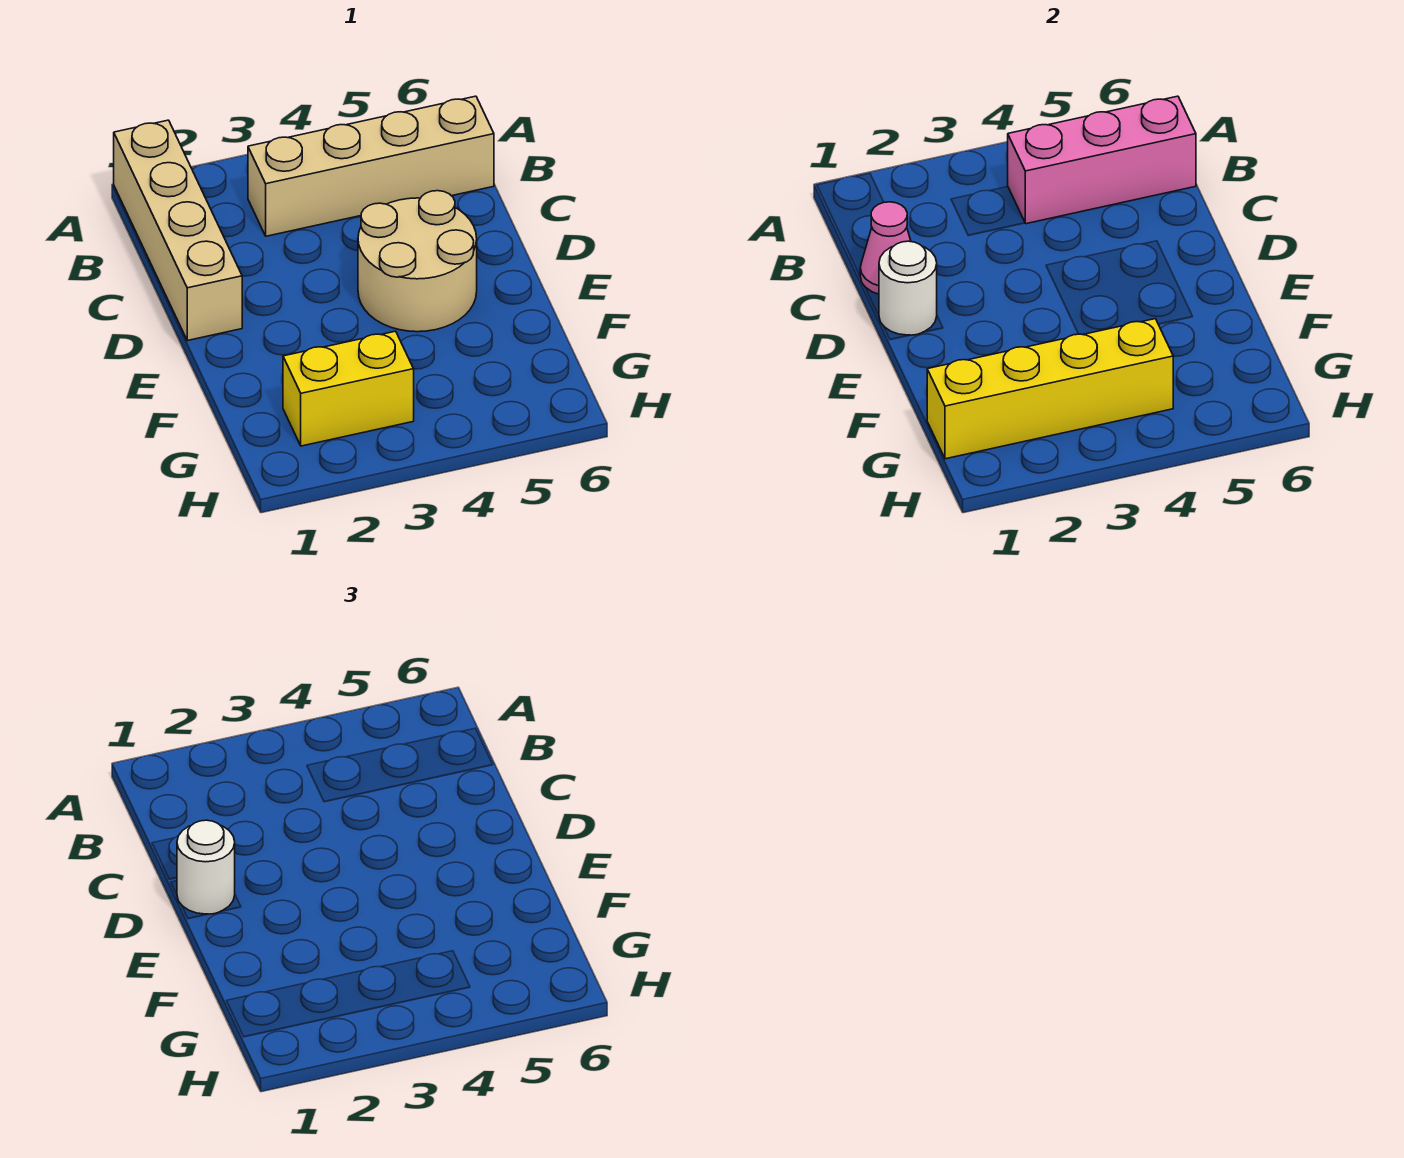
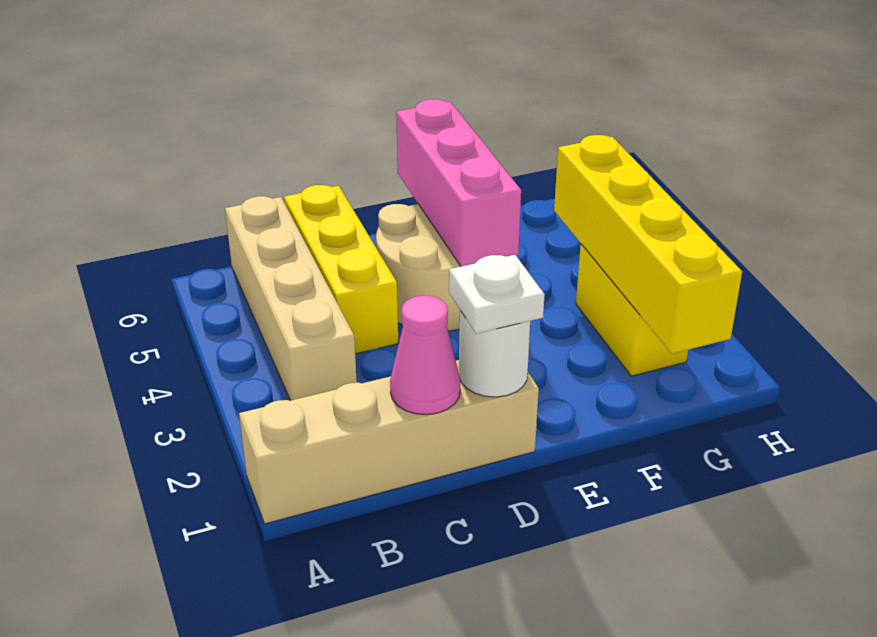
pink brick B4:B6 level 2 -> pink brick E4:E6 level 2
none -> yellow brick C4:C6 level 1
white round brick D1 level 3 -> white plate D1 level 3

